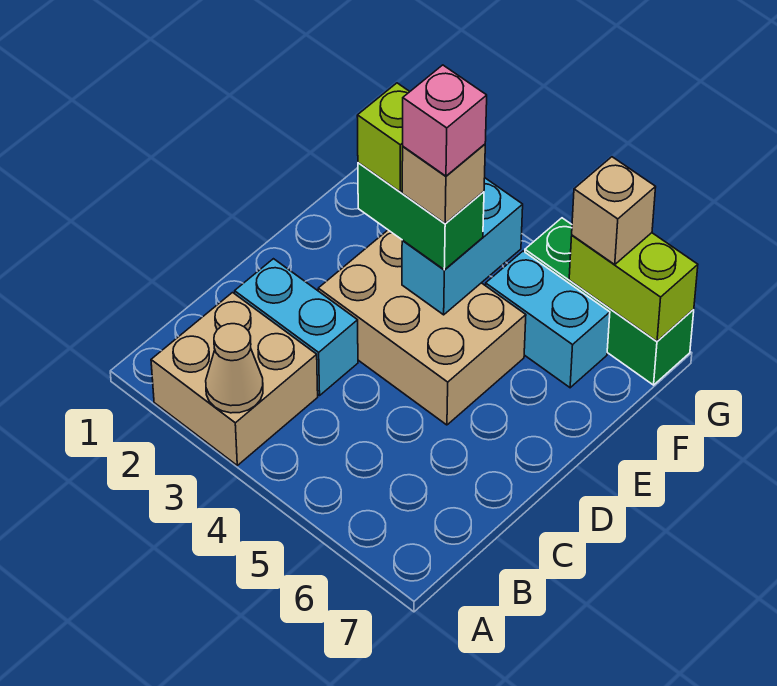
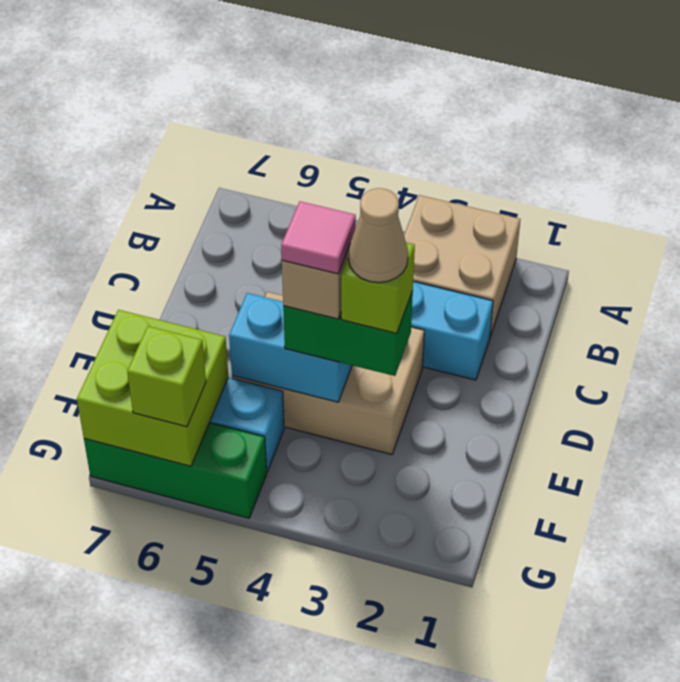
tan cone A3 level 2 -> tan cone E3 level 5
cyan brick E4:F4 level 2 -> cyan brick E4:E5 level 2
pink brick E4 level 5 -> pink tile E4 level 5
lime brick G6:G7 level 2 -> lime brick F6:G7 level 2
tan brick G6 level 3 -> lime brick G6 level 3

